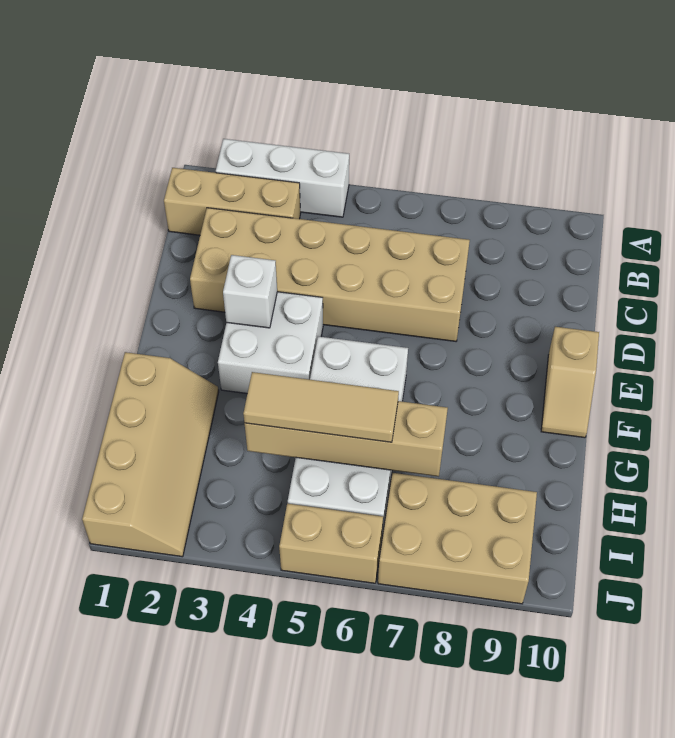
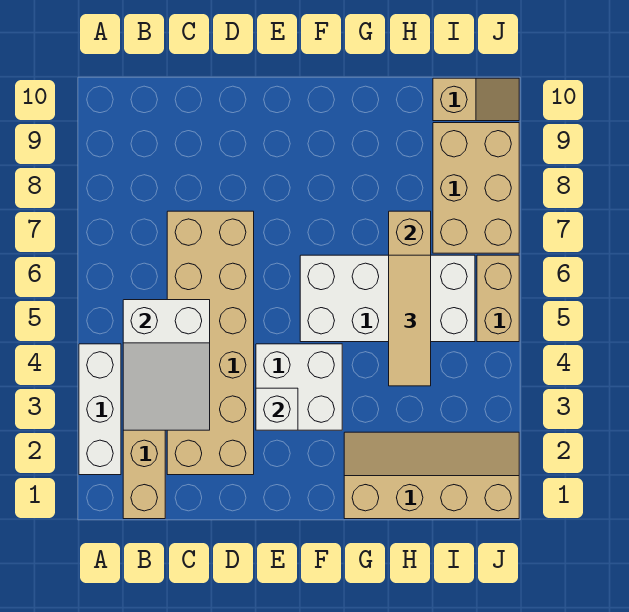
none -> white slope B3:C5 level 2 top 5
tan slope E10:F10 level 1 top E -> tan slope I10:J10 level 1 top I

